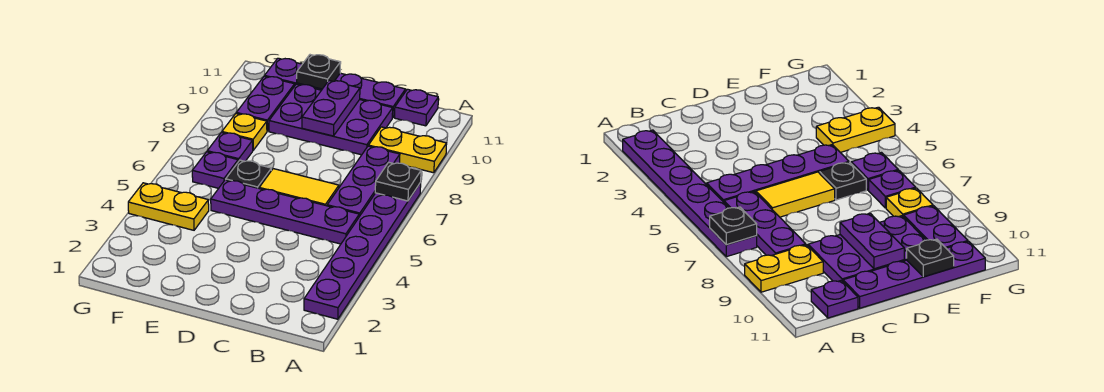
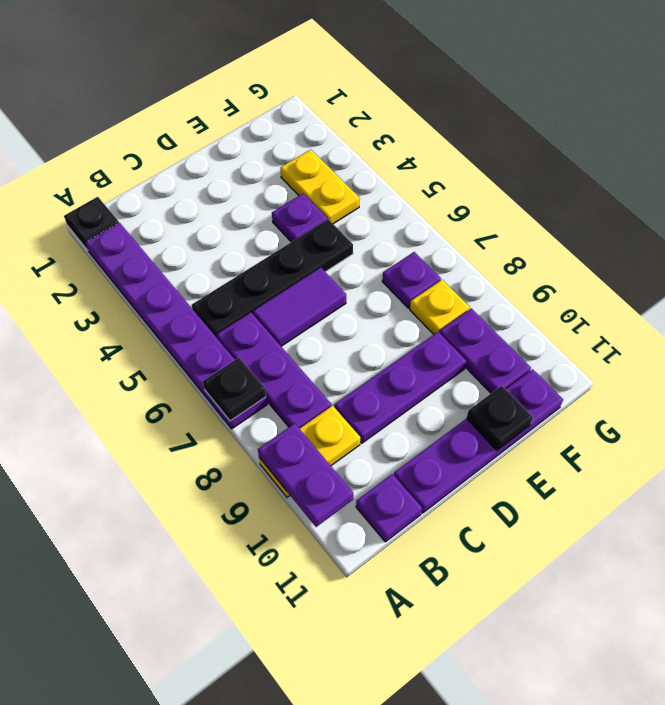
purple plate B5:E5 level 1 -> black plate B5:E5 level 1
yellow tile C6:D6 level 1 -> purple tile C6:D6 level 1
purple plate C9:E10 level 1 -> purple plate C9:E9 level 1
purple plate D9:D10 level 2 -> purple plate A9:A10 level 2
black plate E6 level 1 -> black plate A1 level 1
yellow plate F4:G4 level 1 -> yellow plate F3:F4 level 1
purple plate F6 level 1 -> purple plate E4 level 1

